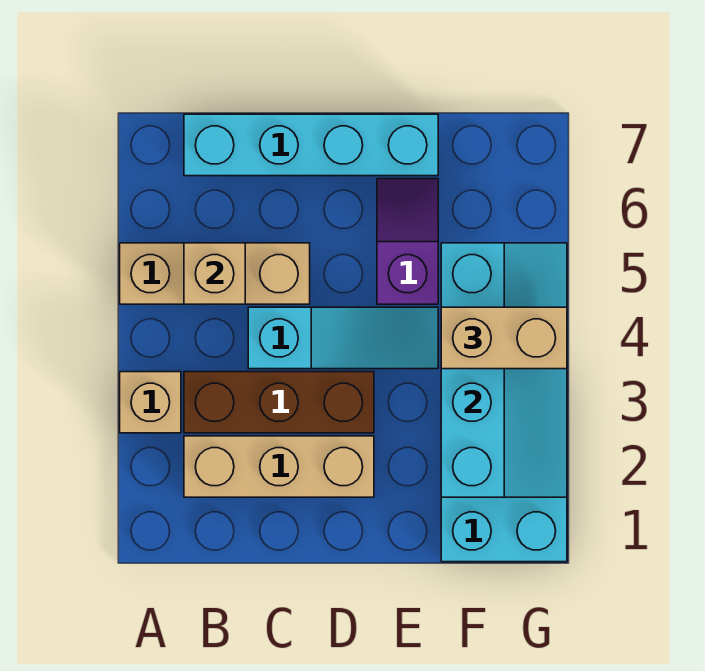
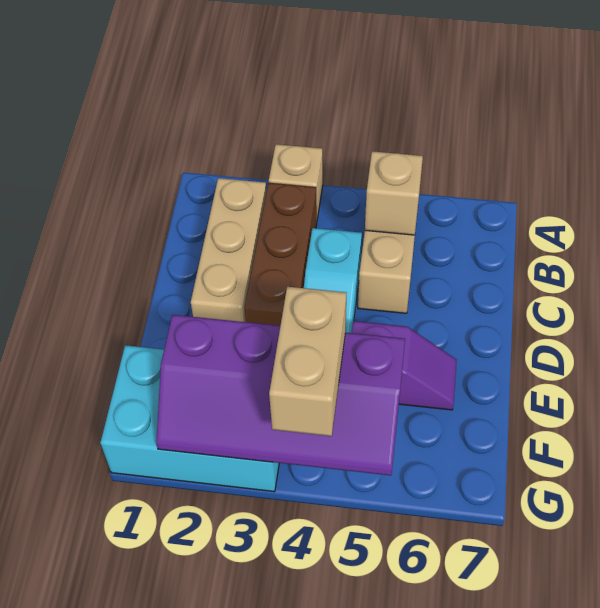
cyan brick B7:E7 level 1 -> none
cyan slope F2:G5 level 2 top F -> purple slope F2:G5 level 2 top F

